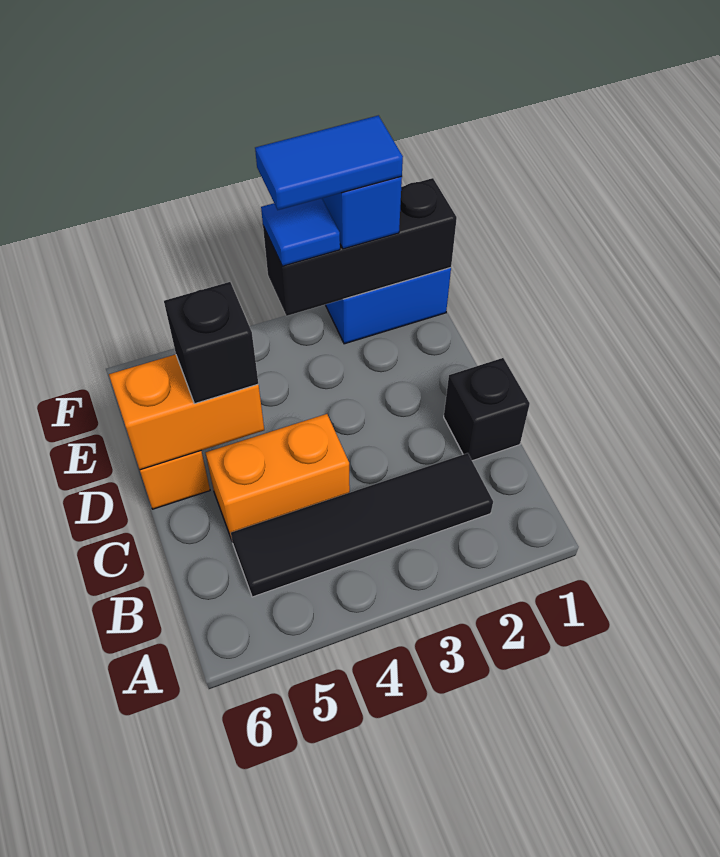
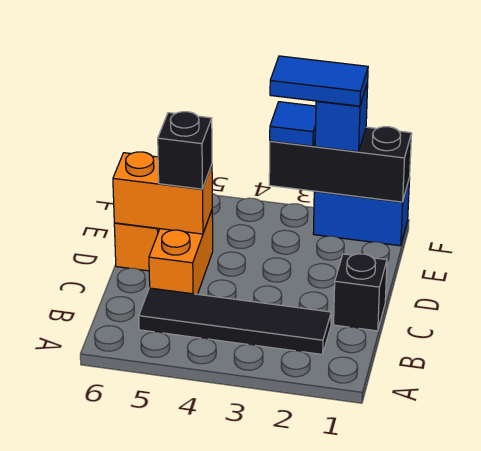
orange brick C4:C5 level 1 -> orange brick C5:D5 level 1

